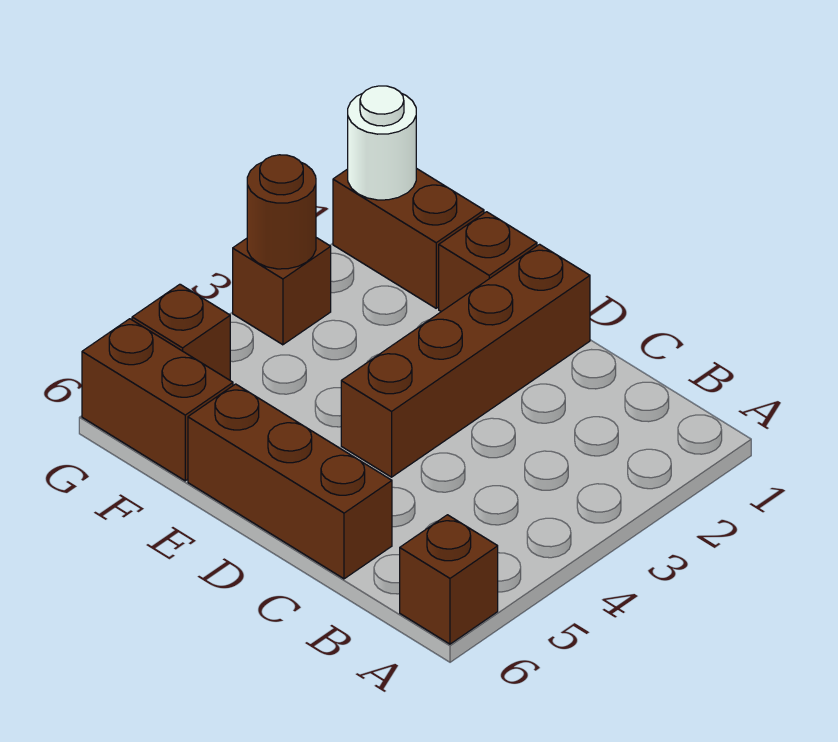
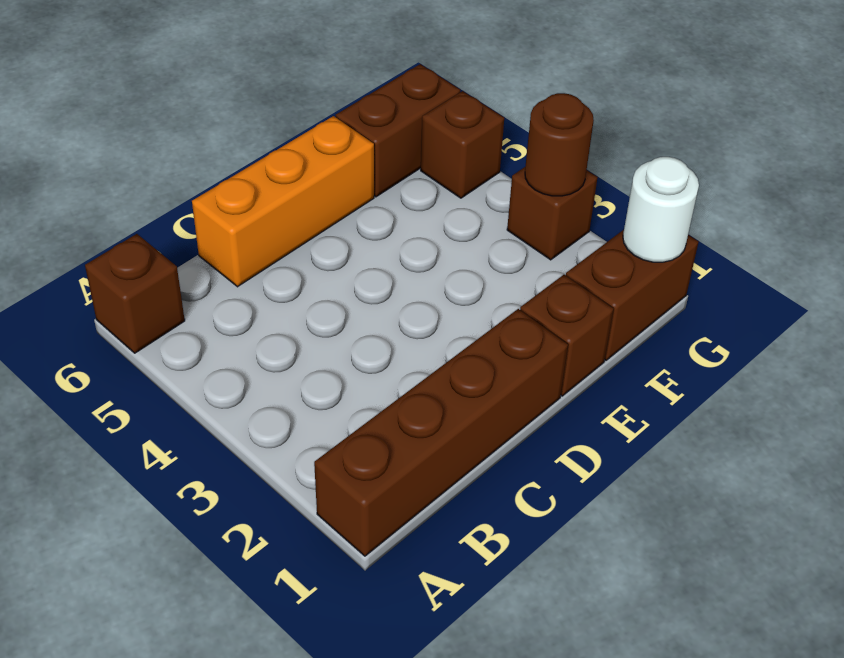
brown brick C6:E6 level 1 -> orange brick C6:E6 level 1
brown brick D1:D4 level 1 -> brown brick A1:D1 level 1

